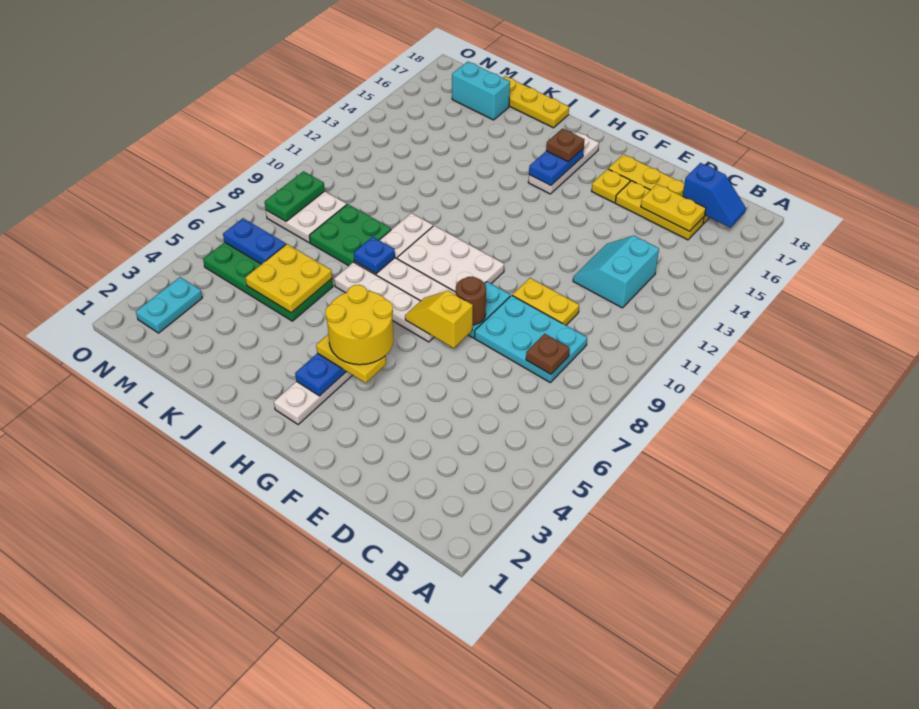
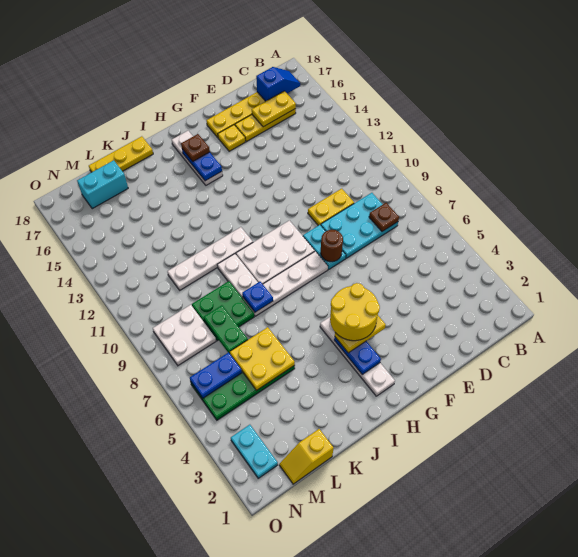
cyan slope C12:D13 level 1 top C -> none
yellow slope F7:G7 level 2 top F -> yellow slope L1:M1 level 1 top L
white plate G7:J7 level 1 -> white plate I11:L11 level 1
green plate N8:N9 level 2 -> green plate L7:L8 level 2

